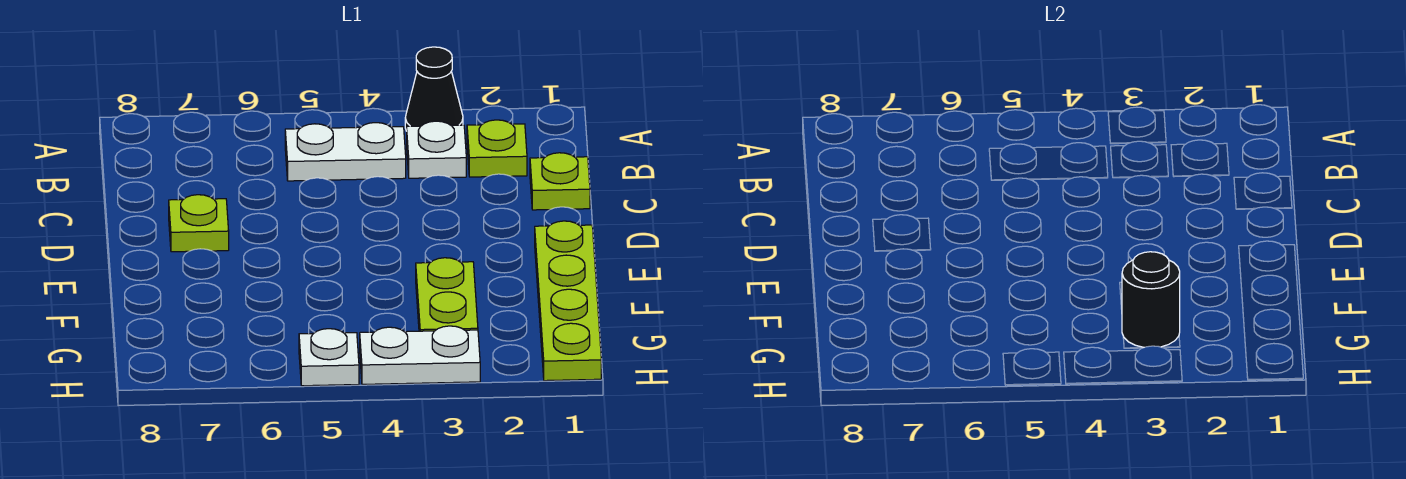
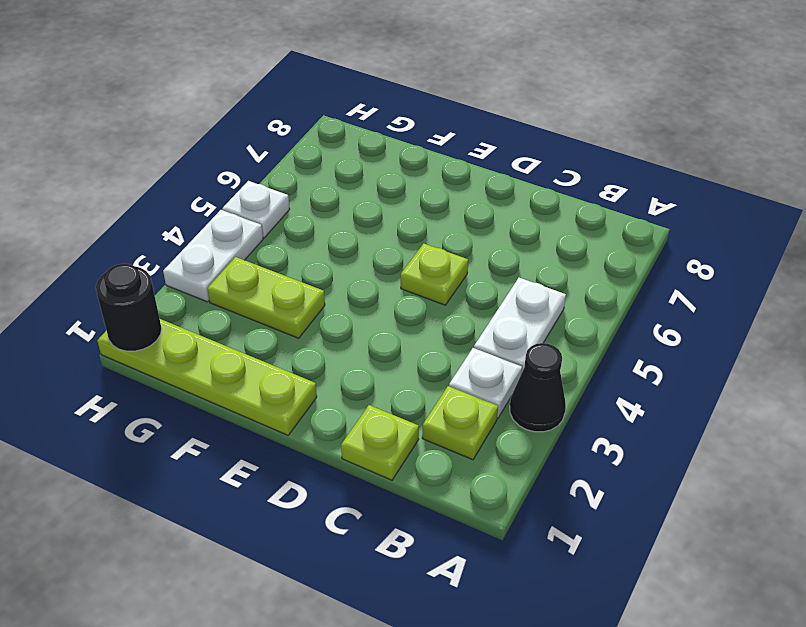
lime plate D7 level 1 -> lime plate D5 level 1
black round brick G3 level 2 -> black round brick H1 level 2

